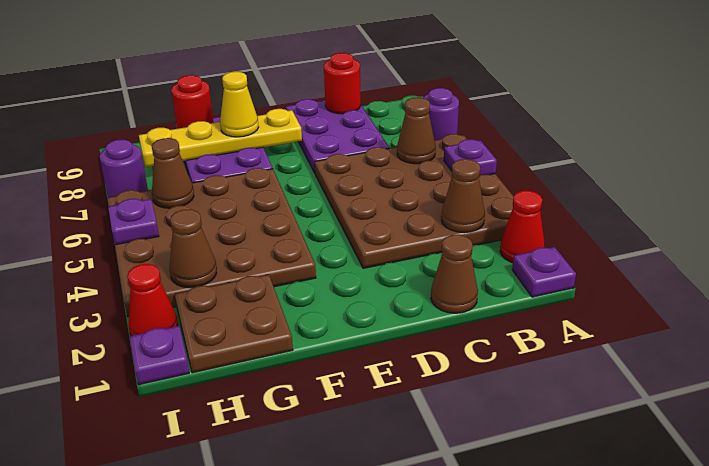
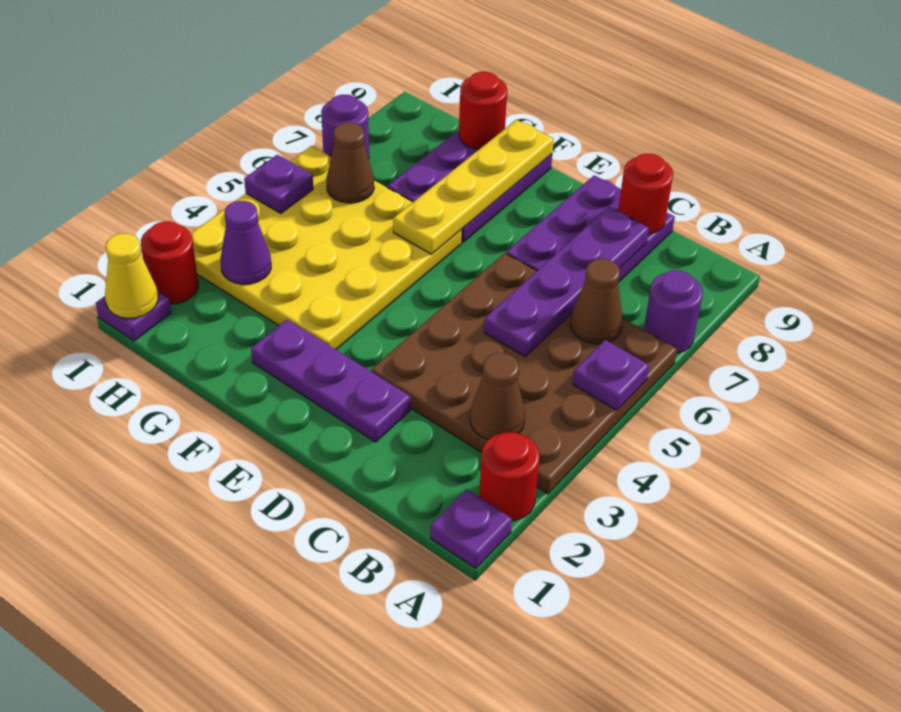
red cone A2 level 1 -> red round brick A2 level 1
brown cone C1 level 1 -> none
none -> purple plate C5:C8 level 2
none -> purple plate D2:F2 level 1
yellow plate E8:H8 level 2 -> yellow plate F6:F9 level 2
brown plate F3:I6 level 1 -> yellow plate F3:I6 level 1
yellow cone F8 level 3 -> yellow cone I1 level 2
brown plate G1:H2 level 1 -> none
brown cone H3 level 2 -> purple cone H3 level 2
red cone I2 level 1 -> red round brick I2 level 1

